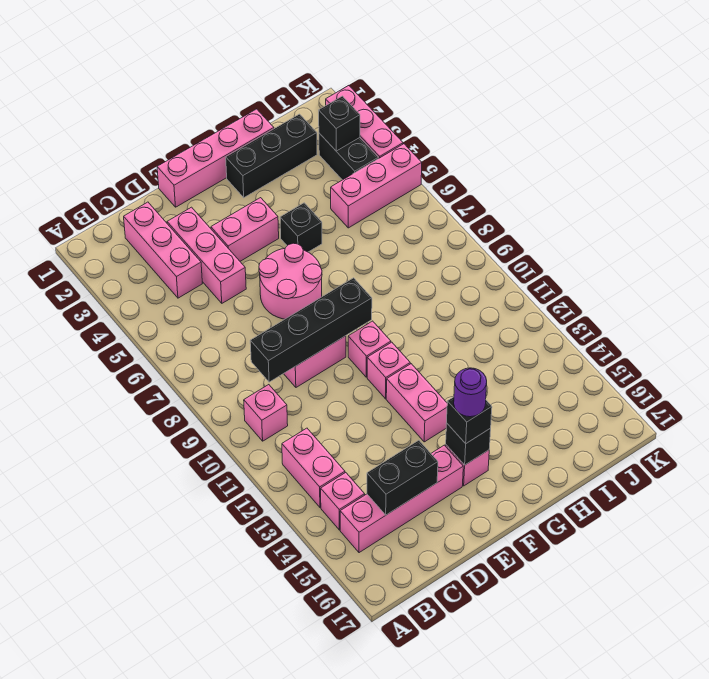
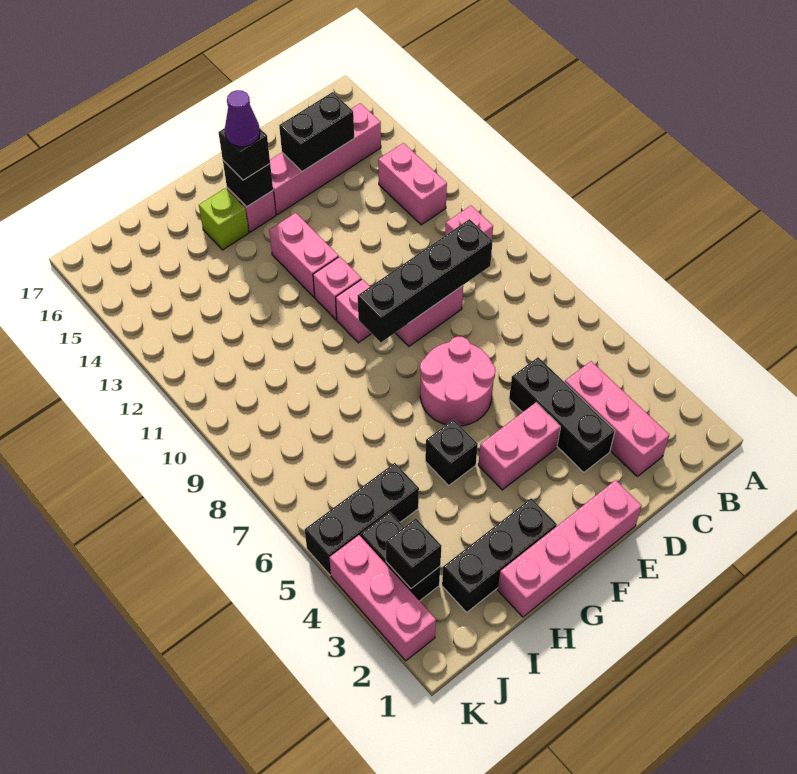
pink brick B14 level 1 -> none
pink brick D3:D5 level 1 -> black brick D3:D5 level 1
purple round brick F15 level 4 -> purple cone F15 level 4
none -> lime brick G15 level 1
pink brick I5:K5 level 1 -> black brick I5:K5 level 1

